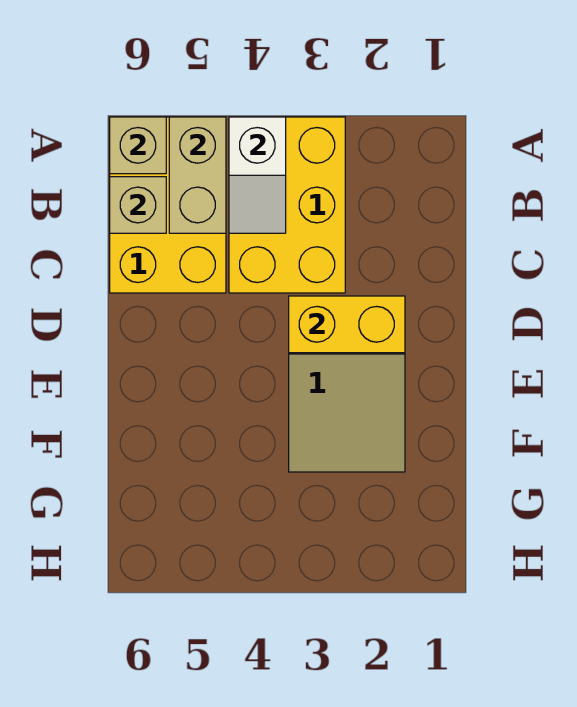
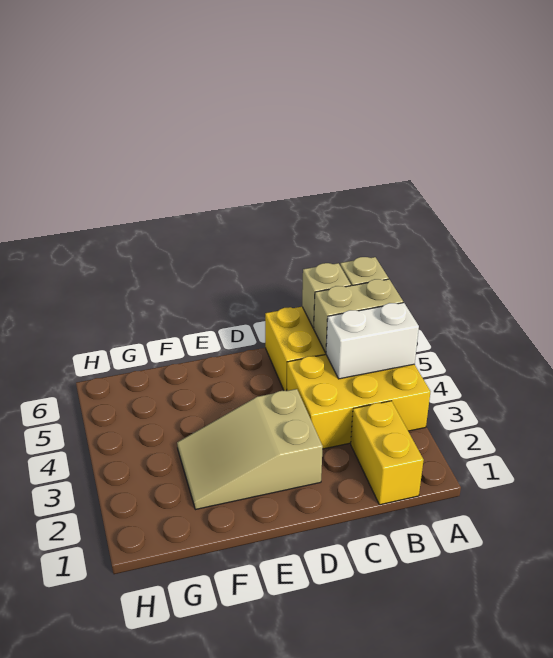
white slope A4:B4 level 2 top A -> white brick A4:B4 level 2
yellow brick D2:D3 level 2 -> yellow brick B1:B2 level 1

